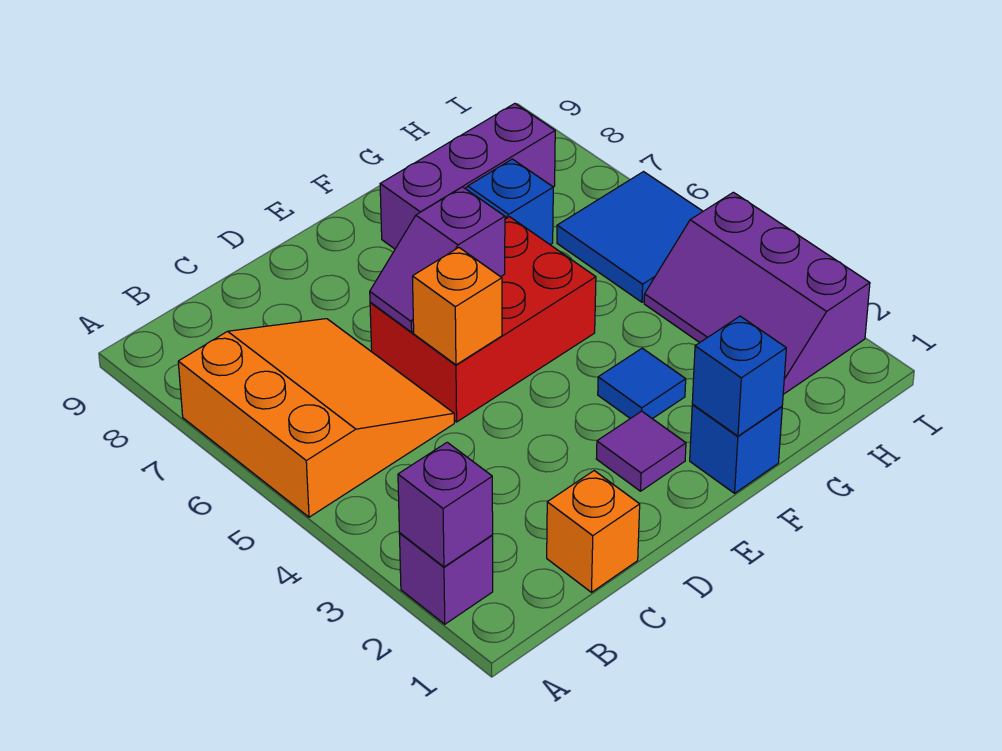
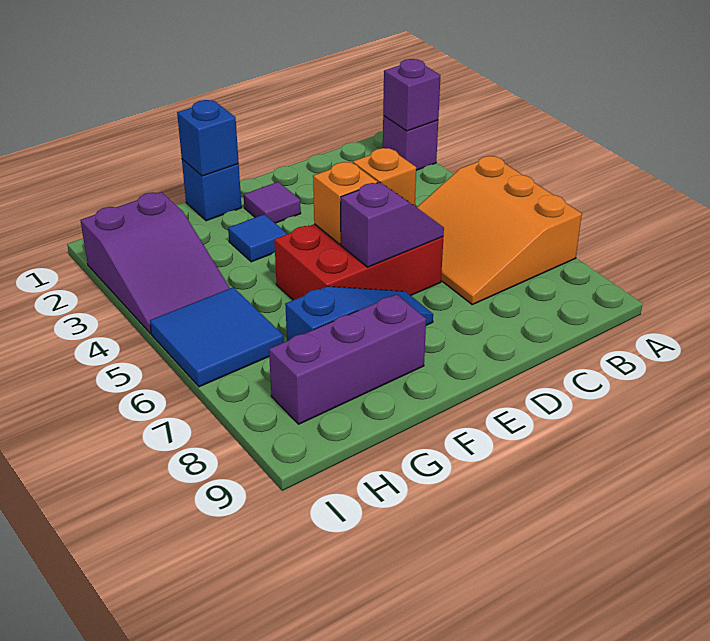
orange brick C1 level 1 -> orange brick E5 level 2
purple slope H2:I4 level 1 top I -> purple slope H2:I4 level 1 top 2

